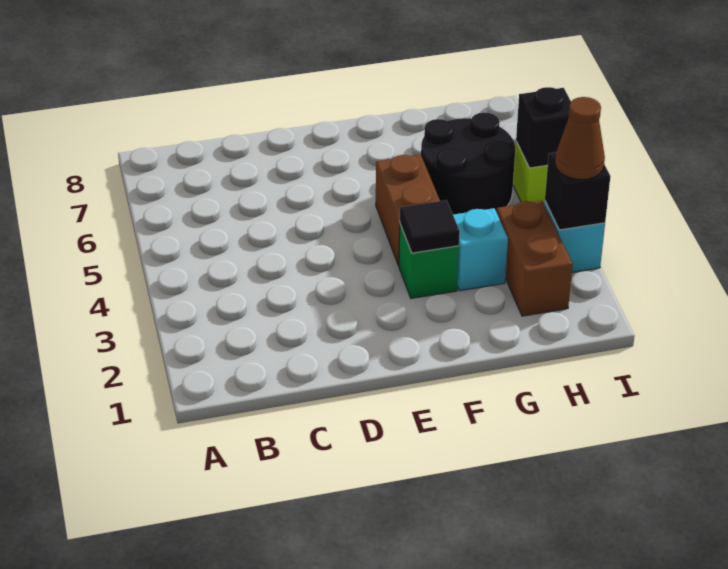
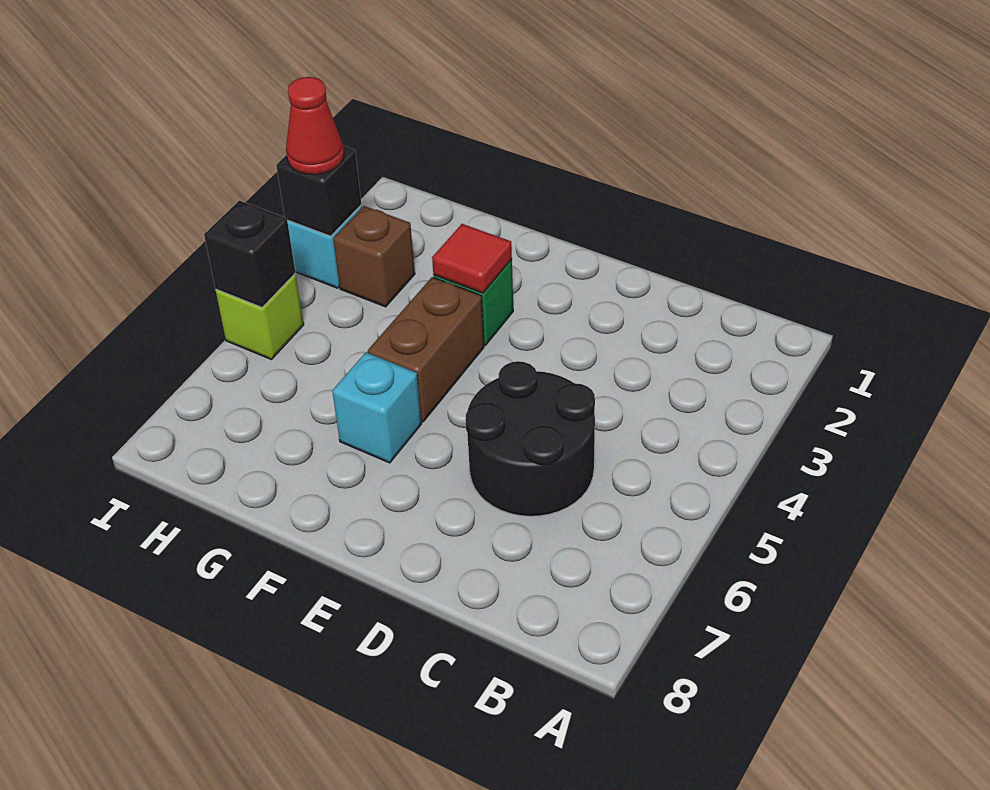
black tile F3 level 2 -> red tile F3 level 2
cyan brick G3 level 1 -> cyan brick F6 level 1
black round brick G5:H6 level 1 -> black round brick C5:D6 level 1
brown brick H2:H3 level 1 -> brown brick H3 level 1
brown cone I3 level 3 -> red cone I3 level 3

